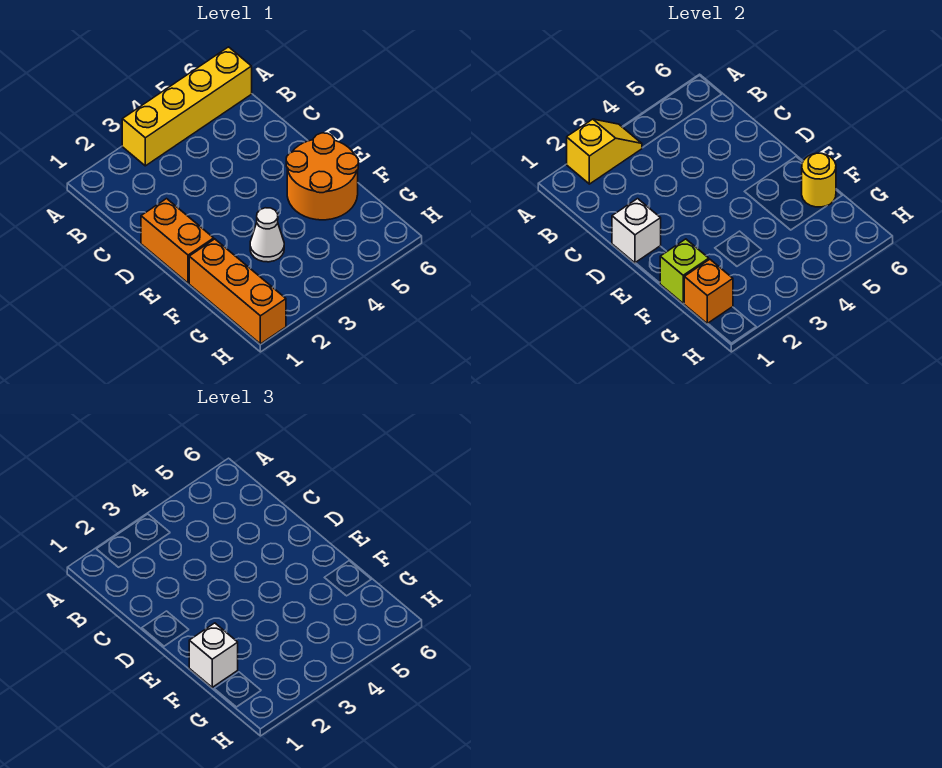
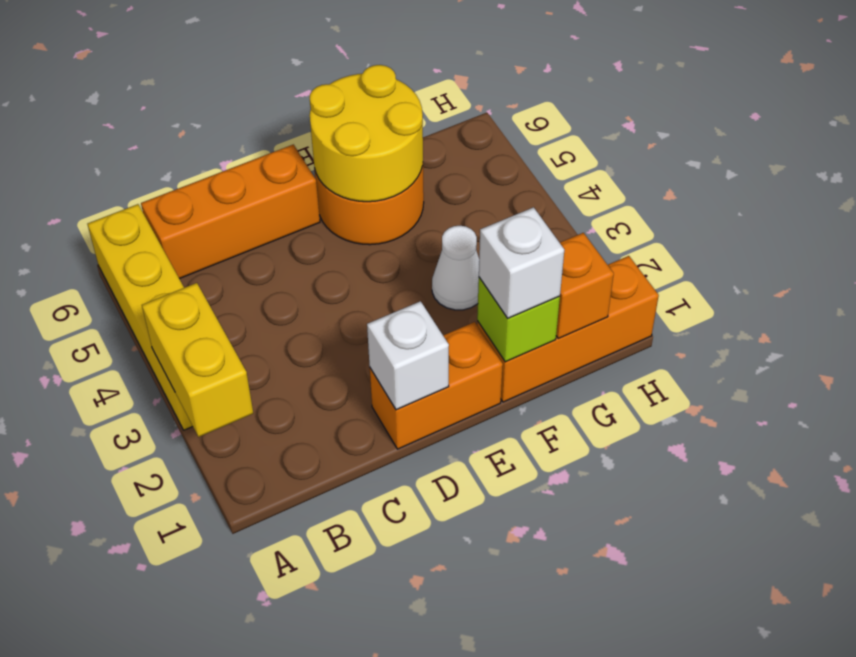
yellow slope A2:A3 level 2 top 2 -> yellow brick A2:A3 level 2
none -> orange brick B6:D6 level 1
yellow round brick F6 level 2 -> yellow round brick E5:F6 level 2

